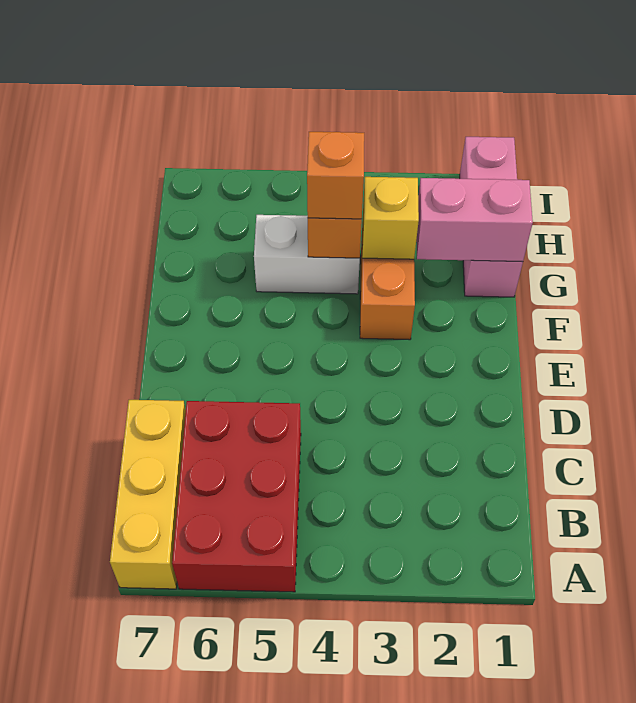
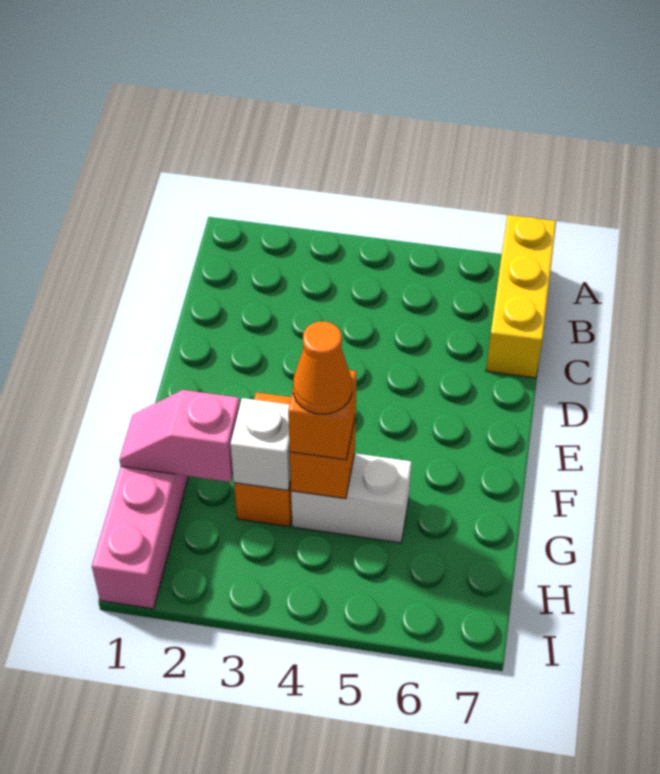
red brick A5:C6 level 1 -> none
pink brick G1:G2 level 2 -> pink slope G1:G2 level 2 top 2
yellow brick G3 level 2 -> white brick G3 level 2
none -> orange cone G4 level 4

